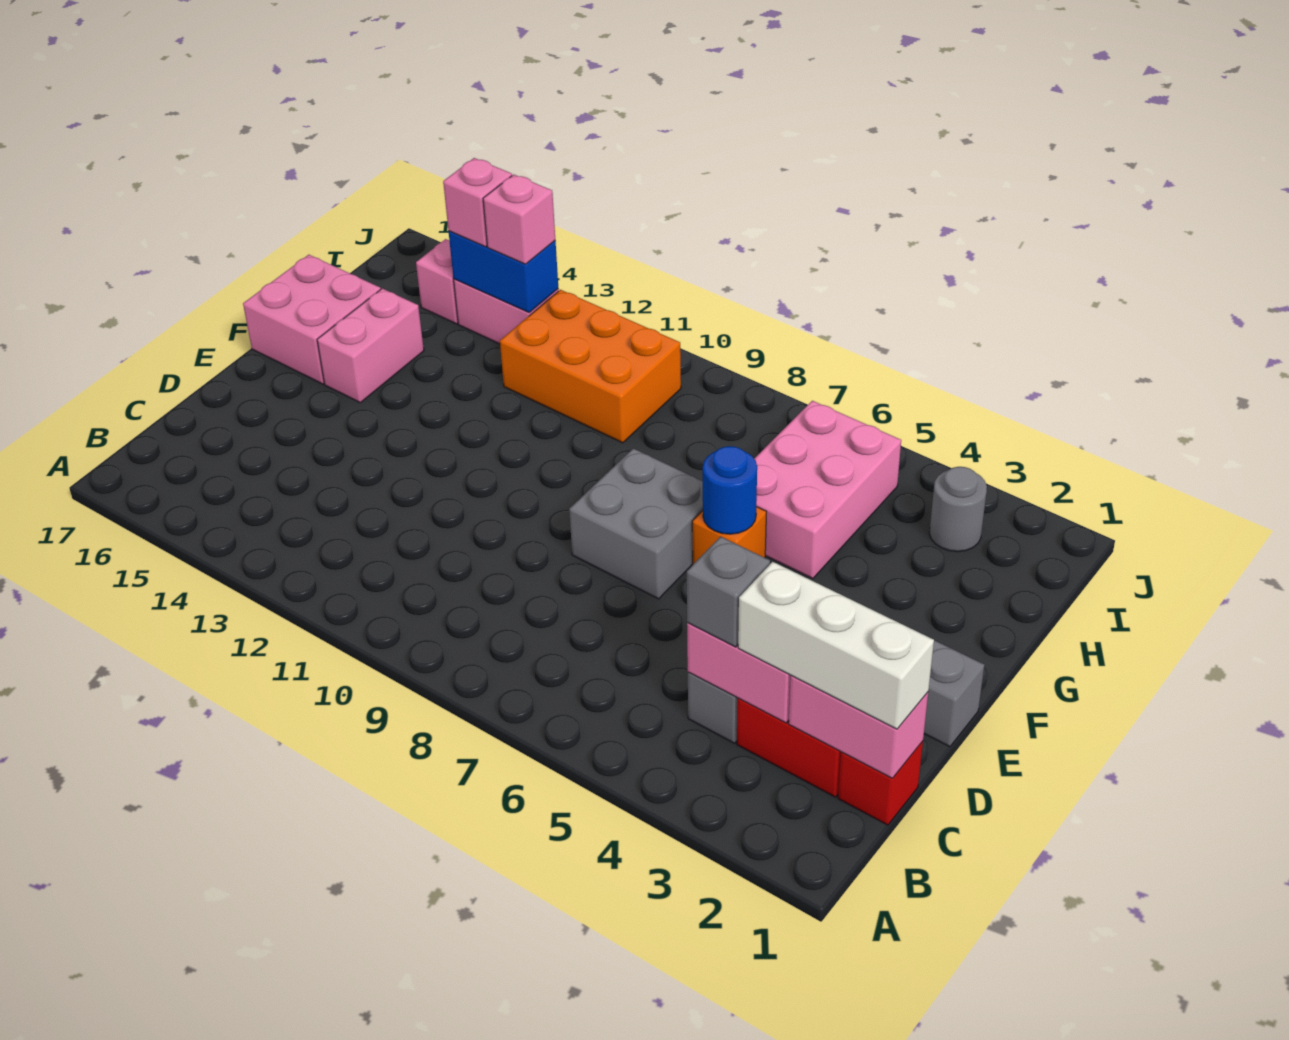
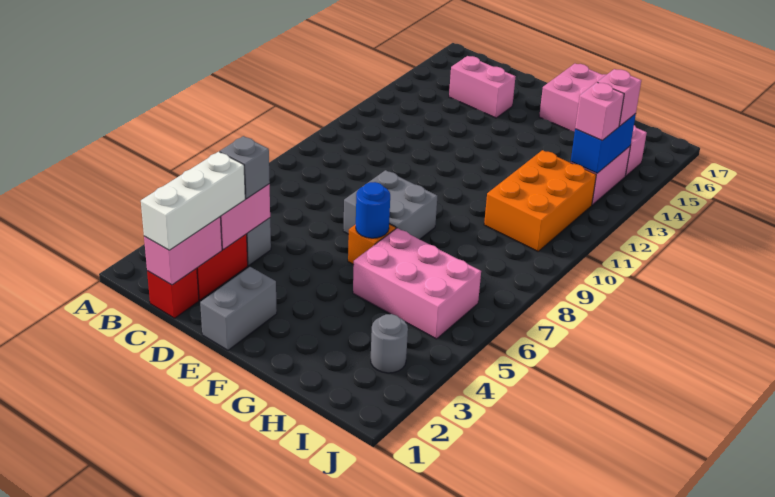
pink brick F15:G15 level 1 -> pink brick C15:D15 level 1

